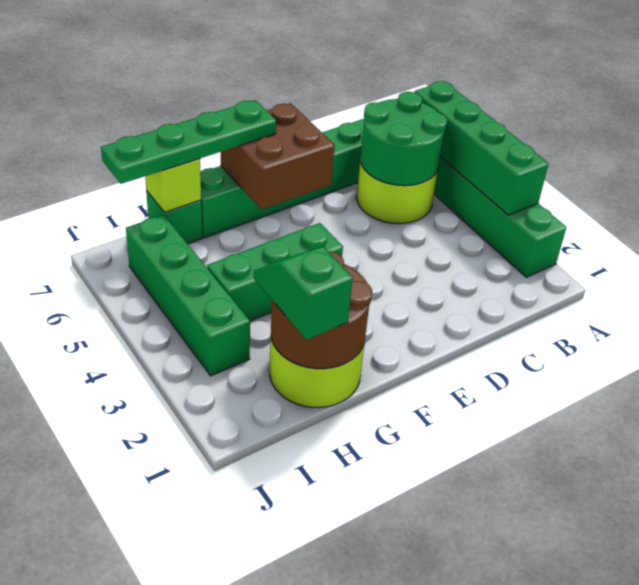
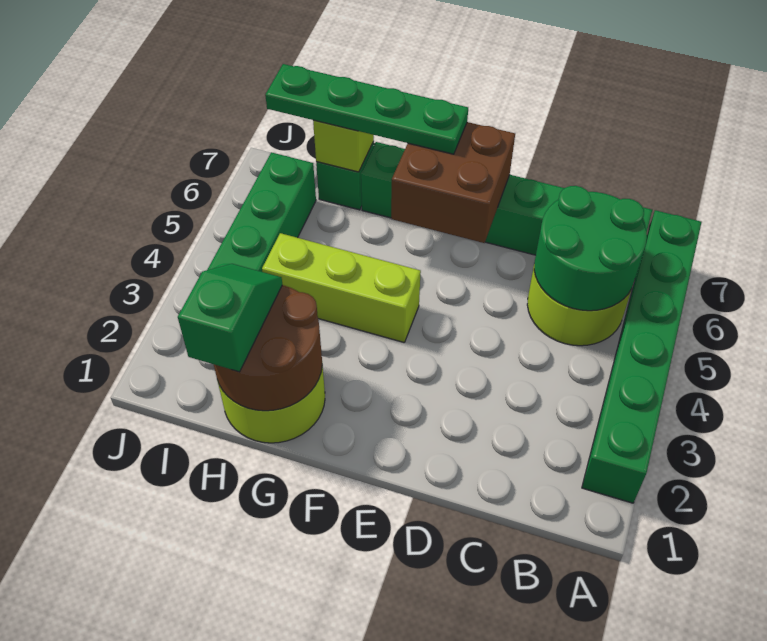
green brick A3:A6 level 2 -> none
green brick F4:H4 level 1 -> lime brick F4:H4 level 1

